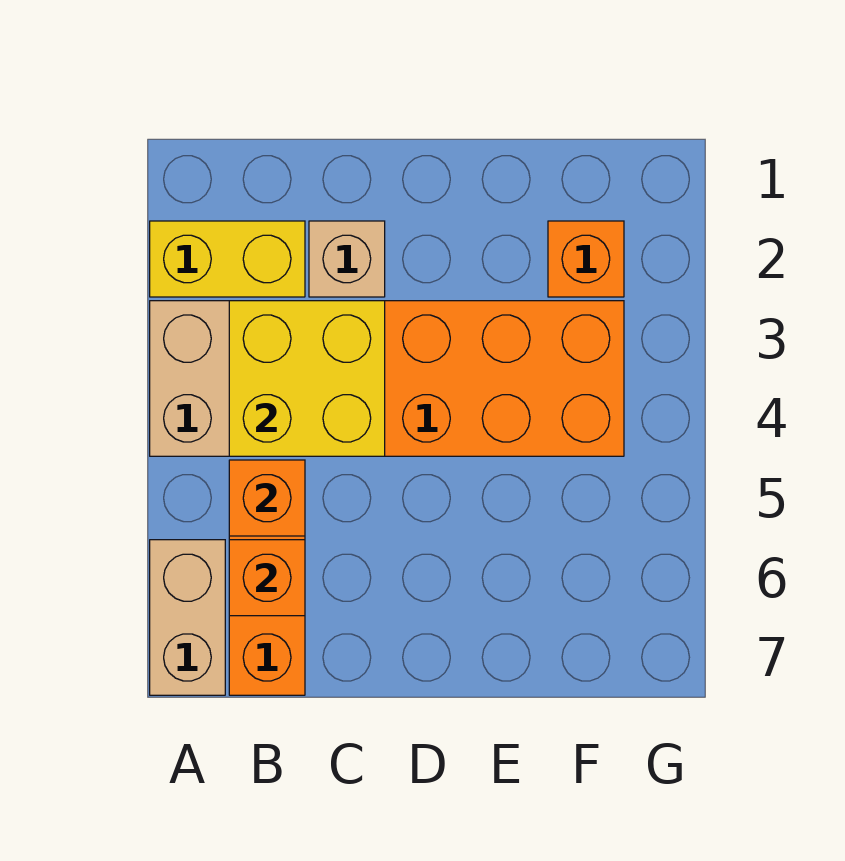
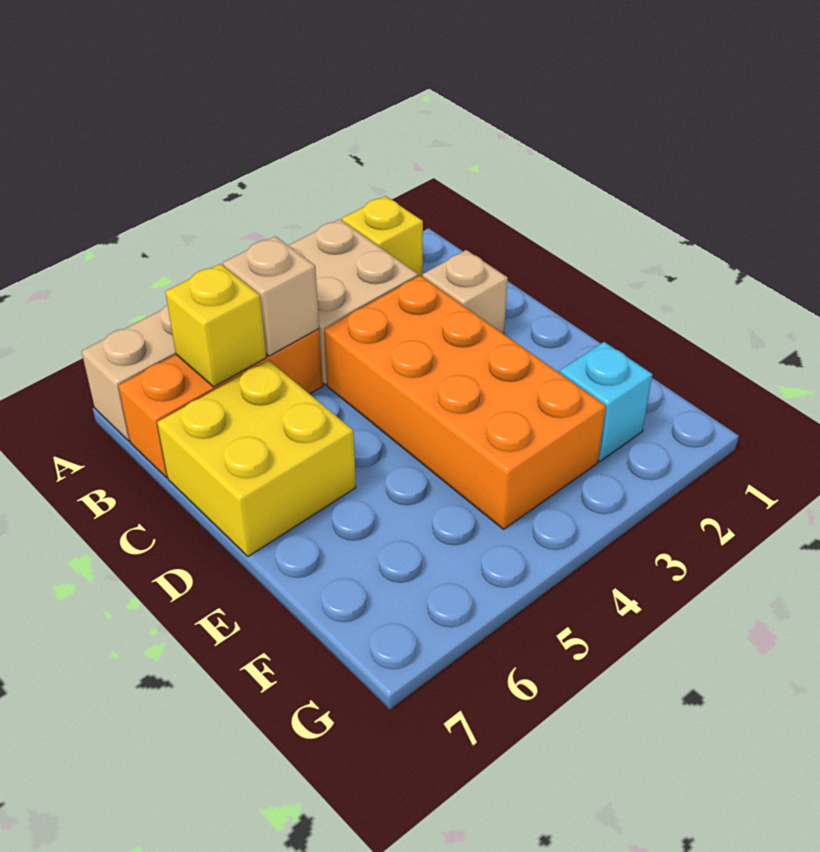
yellow brick A2:B2 level 1 -> yellow brick A2 level 1
yellow brick B3:C4 level 2 -> yellow brick C6:D7 level 1
orange brick B5 level 2 -> tan brick B5 level 2
orange brick B6 level 2 -> yellow brick B6 level 2
orange brick F2 level 1 -> cyan brick F2 level 1

